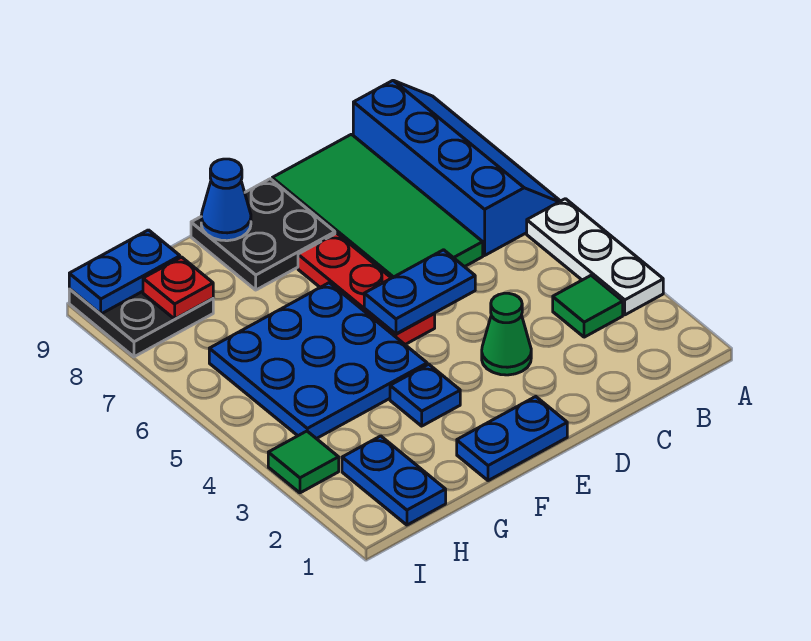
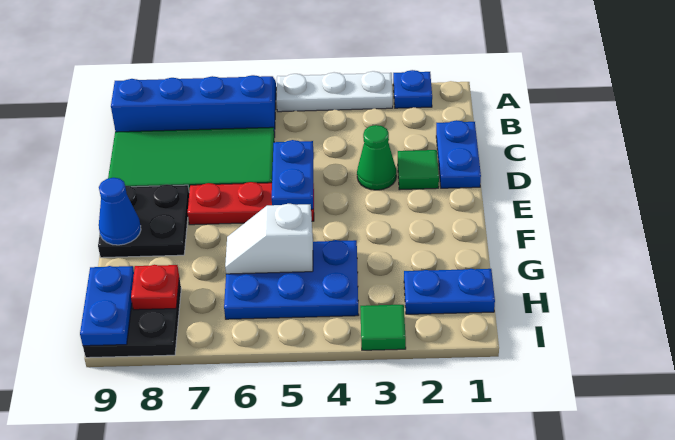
green tile B3 level 1 -> green tile D2 level 1
blue plate E1:F1 level 1 -> blue plate C1:D1 level 1
blue plate F3 level 1 -> blue plate A2 level 1
blue plate F4:H6 level 1 -> blue plate G4:H6 level 1
none -> white slope G5:G6 level 2 top 5

